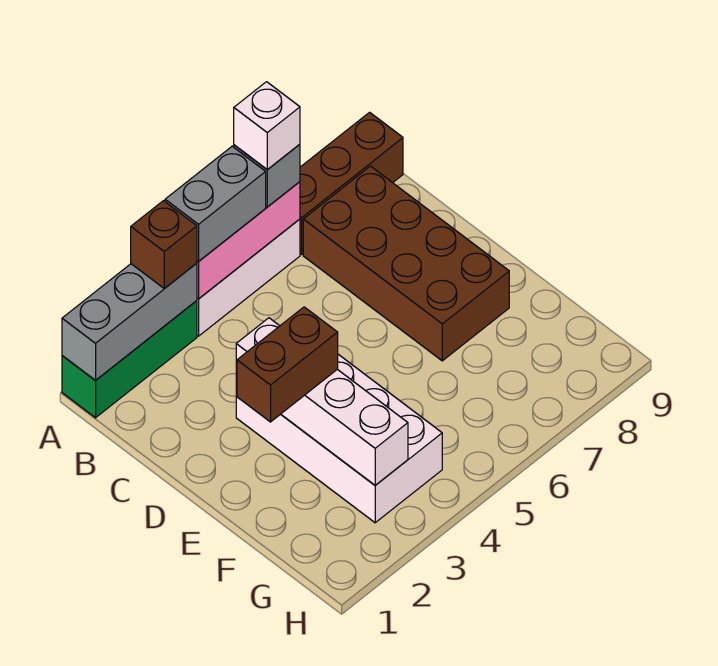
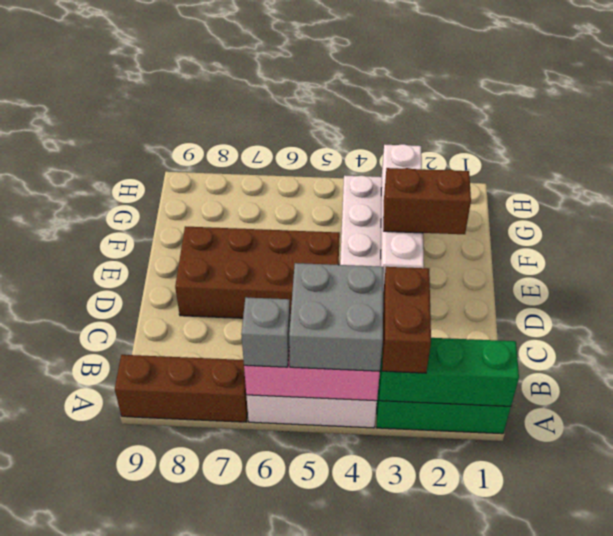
grey brick A1:A3 level 2 -> green brick A1:A3 level 2
brown brick A3 level 3 -> brown brick A3:B3 level 3
grey brick A4:A5 level 3 -> grey brick A4:B5 level 3
white brick A6 level 4 -> none
brown brick B7:E8 level 1 -> brown brick D5:E8 level 1

